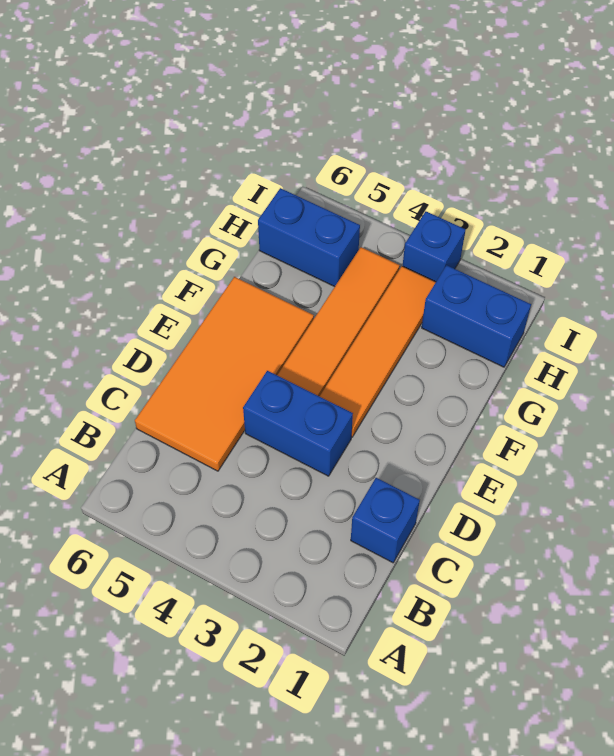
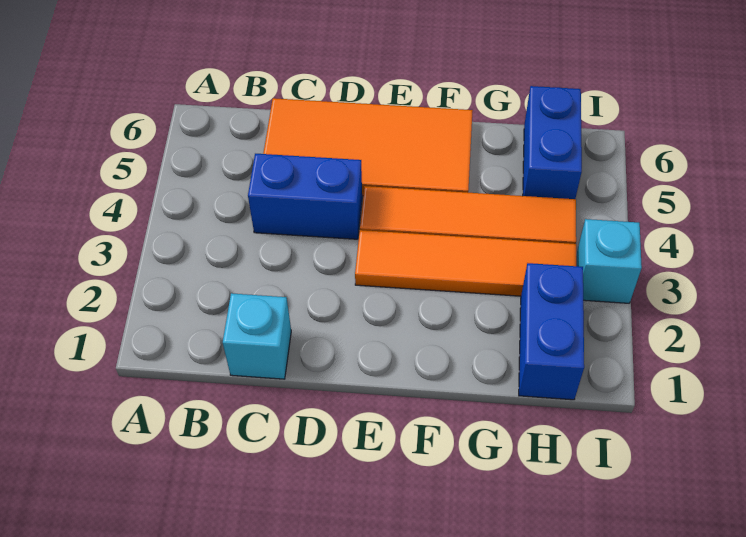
blue brick C1 level 1 -> cyan brick C1 level 1
blue brick D3:D4 level 1 -> blue brick C4:D4 level 1
blue brick I3 level 1 -> cyan brick I3 level 1

